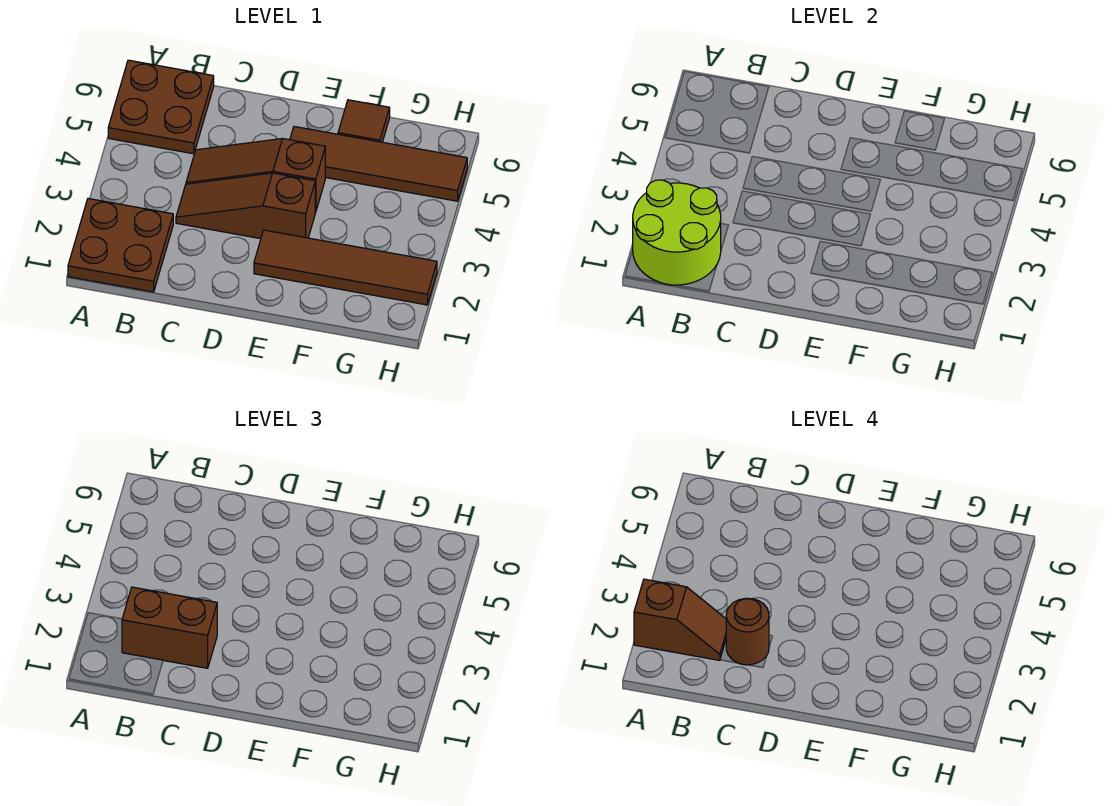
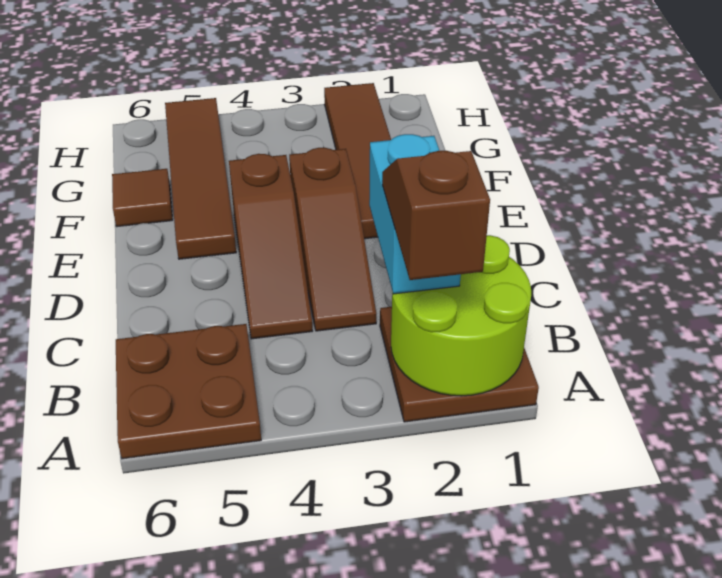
brown brick B2:C2 level 3 -> cyan brick B2:C2 level 3
brown round brick C2 level 4 -> none

